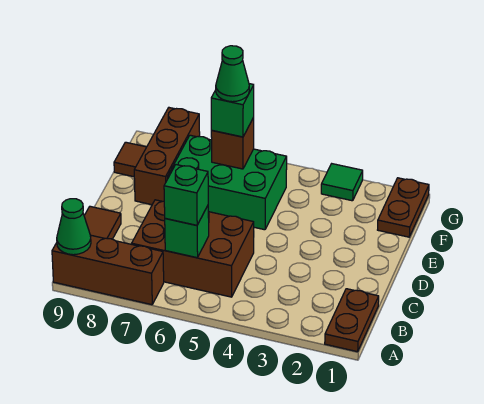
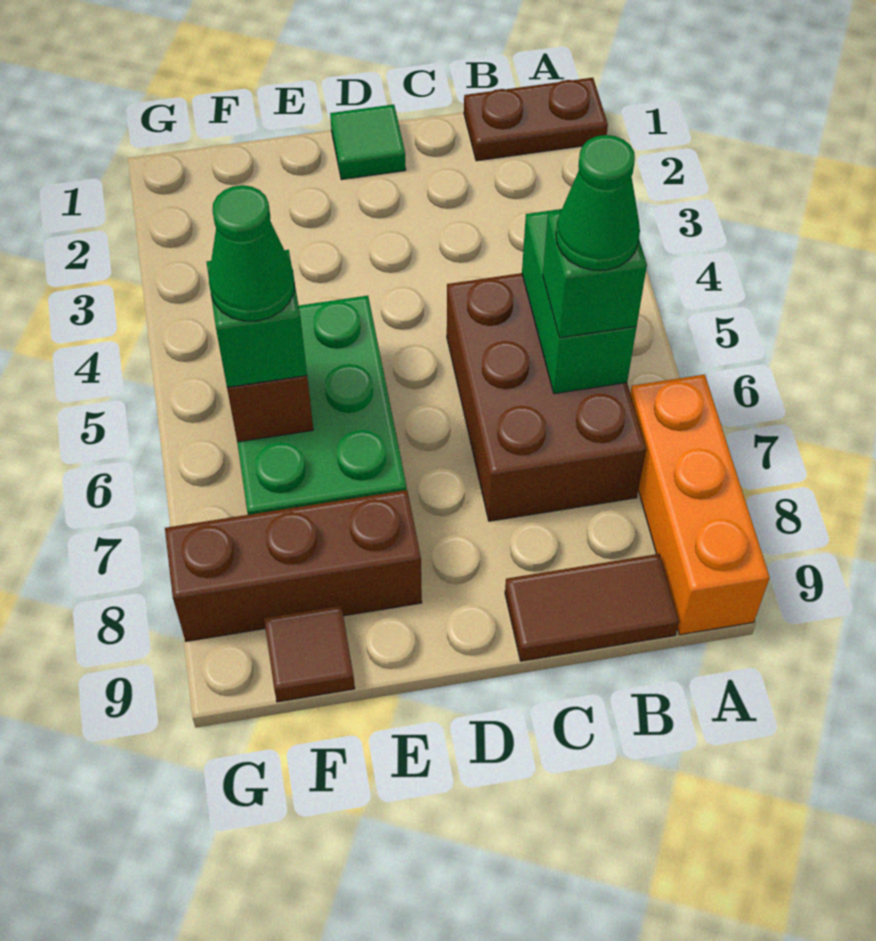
brown brick A7:A9 level 1 -> orange brick A7:A9 level 1
green cone A9 level 2 -> green cone B6 level 4
green brick B6 level 2 -> green brick B5:B6 level 2
brown plate F1:G1 level 1 -> none
green tile G3 level 1 -> green tile D1 level 1

